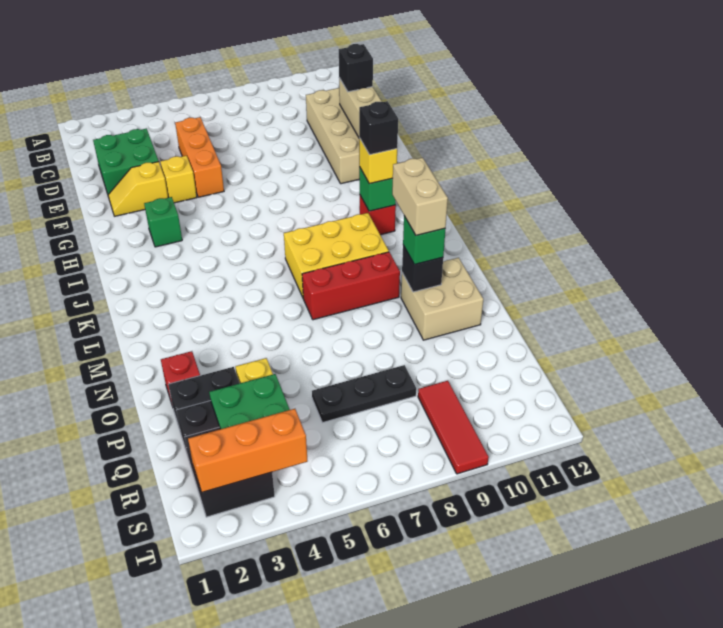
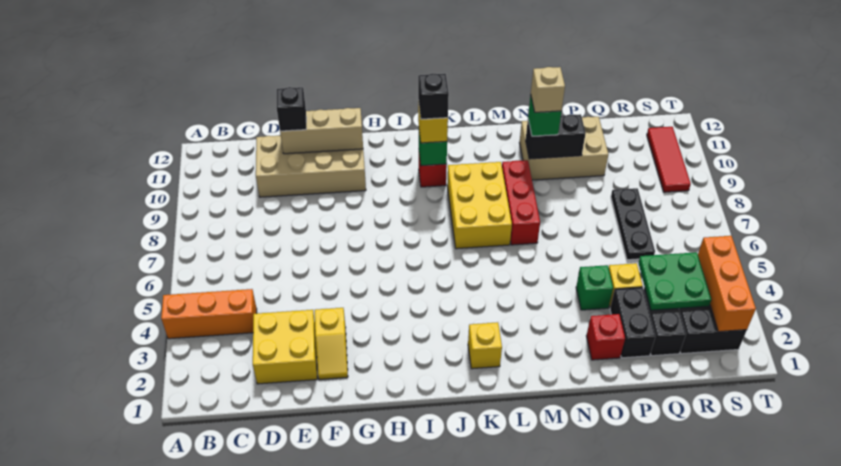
green brick D2:E3 level 1 -> yellow brick D2:E3 level 1
orange brick D5:F5 level 1 -> orange brick A4:C4 level 1
yellow brick F4 level 1 -> yellow brick K2 level 1
green brick H3 level 1 -> green brick O4 level 1
tan brick M10:N10 level 4 -> tan brick N10 level 4
tan brick N10:O11 level 1 -> tan brick N10:P11 level 1
black brick N10 level 2 -> black brick N10:O10 level 2
red tile R9:T9 level 1 -> red tile S9:S11 level 1

